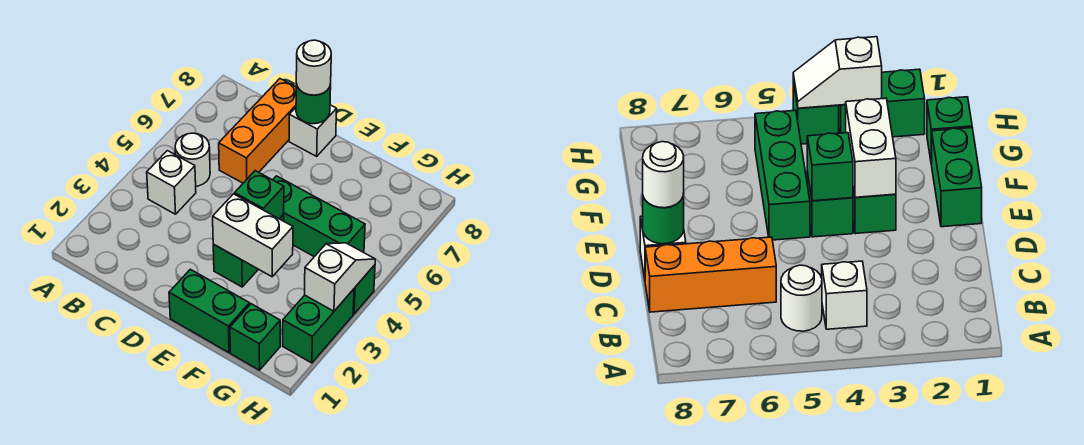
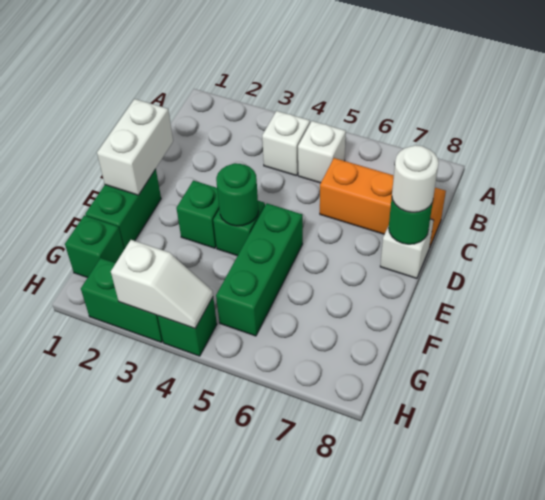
white round brick B5 level 1 -> white brick B5 level 1
white brick E3:F3 level 2 -> white brick D1:E1 level 2
green brick E4 level 2 -> green round brick E4 level 2

